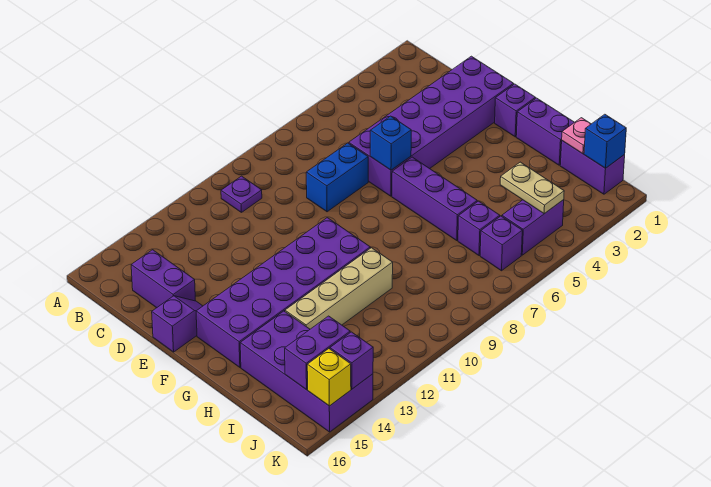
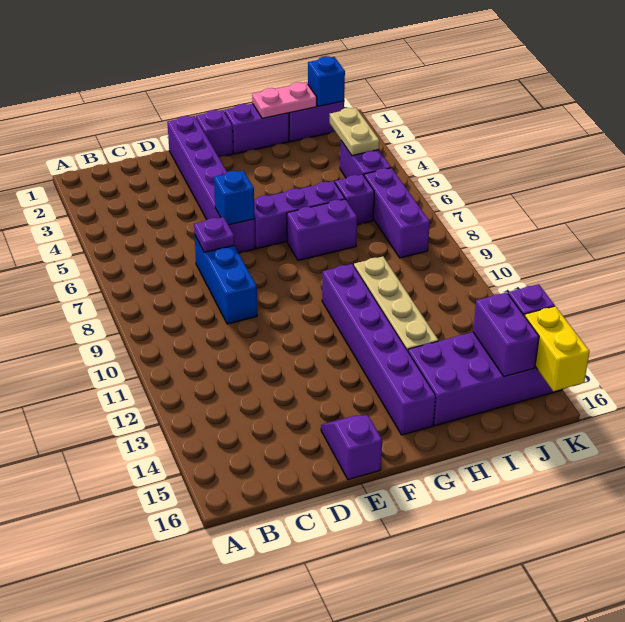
purple plate B10 level 1 -> purple plate D7 level 2
purple brick C15:D15 level 1 -> purple brick G7:H7 level 1
purple brick D1:E6 level 1 -> purple brick E1:E6 level 1
blue brick D7:D8 level 1 -> blue brick D7:D9 level 1
purple brick F10:G15 level 1 -> purple brick G10:G15 level 1
pink plate I1 level 2 -> pink plate H1:I1 level 2
tan plate I4:J4 level 2 -> tan plate J3:J4 level 2
purple brick J6 level 1 -> purple brick J6:J8 level 1
yellow brick K15 level 2 -> yellow brick K15:K16 level 2

